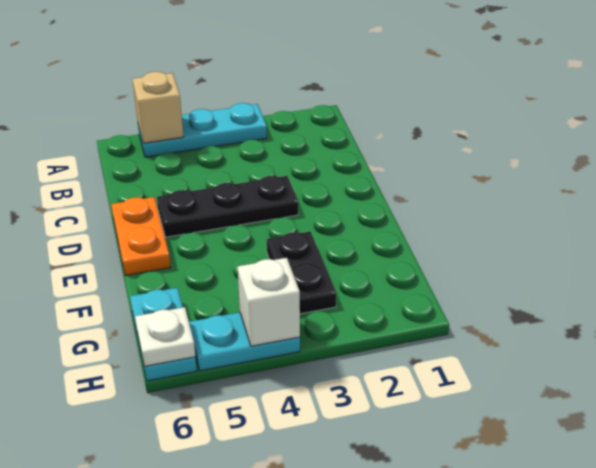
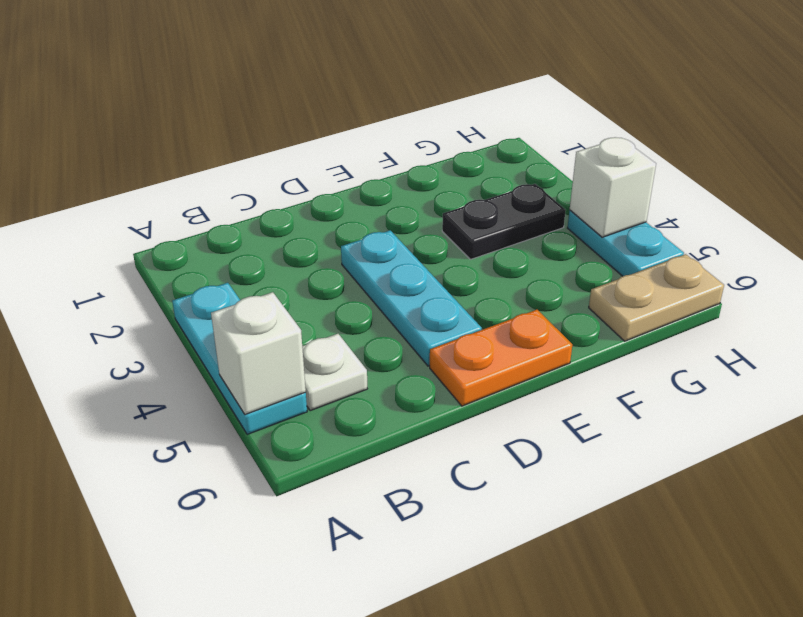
tan brick A5 level 2 -> white brick A5 level 2
black plate D3:D5 level 1 -> cyan plate D3:D5 level 1
cyan plate G6:H6 level 1 -> tan plate G6:H6 level 1
white plate H6 level 2 -> white plate B5 level 1

